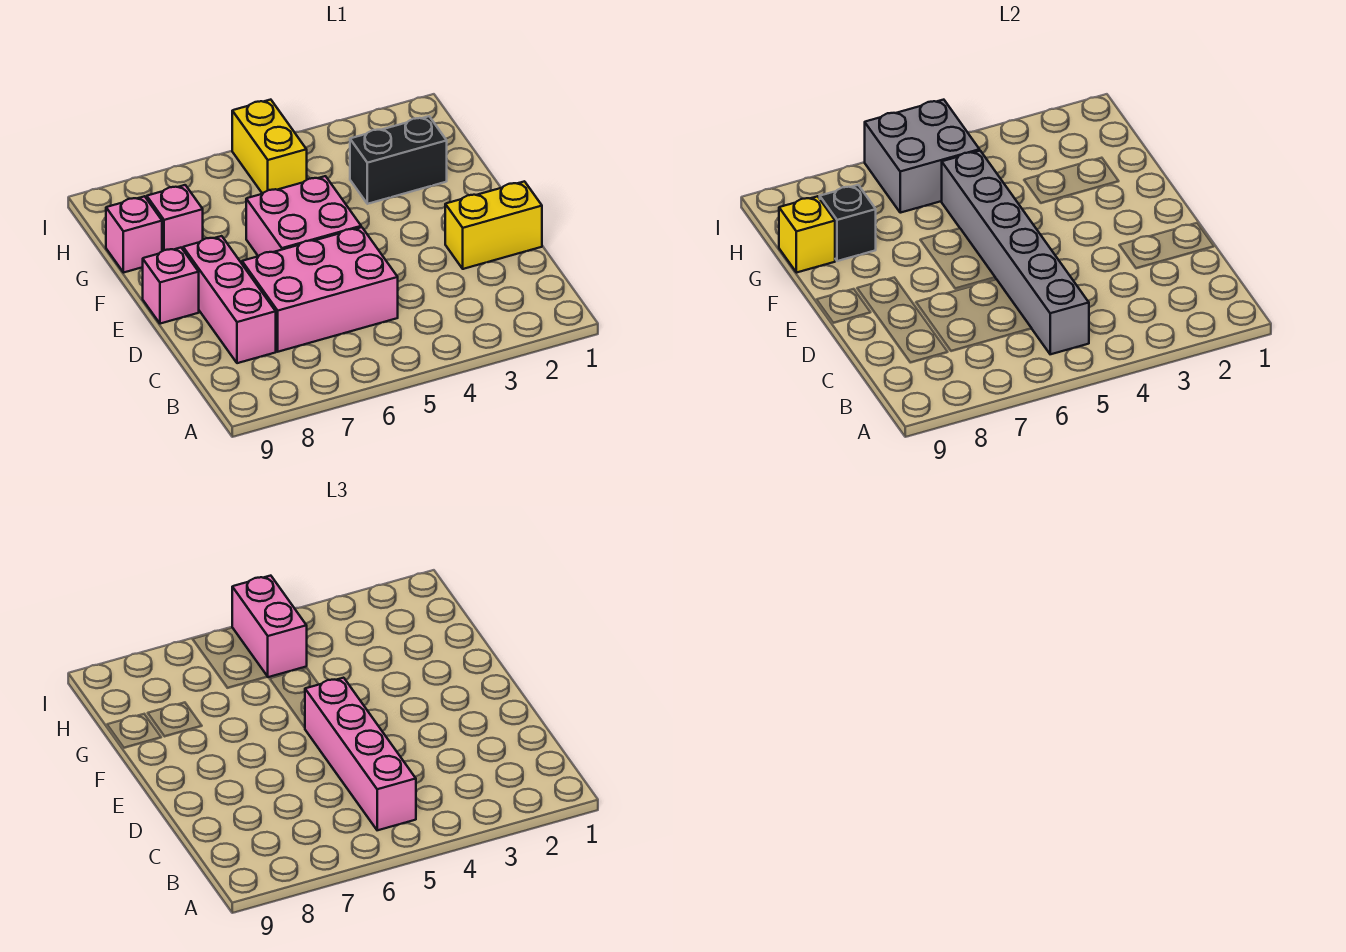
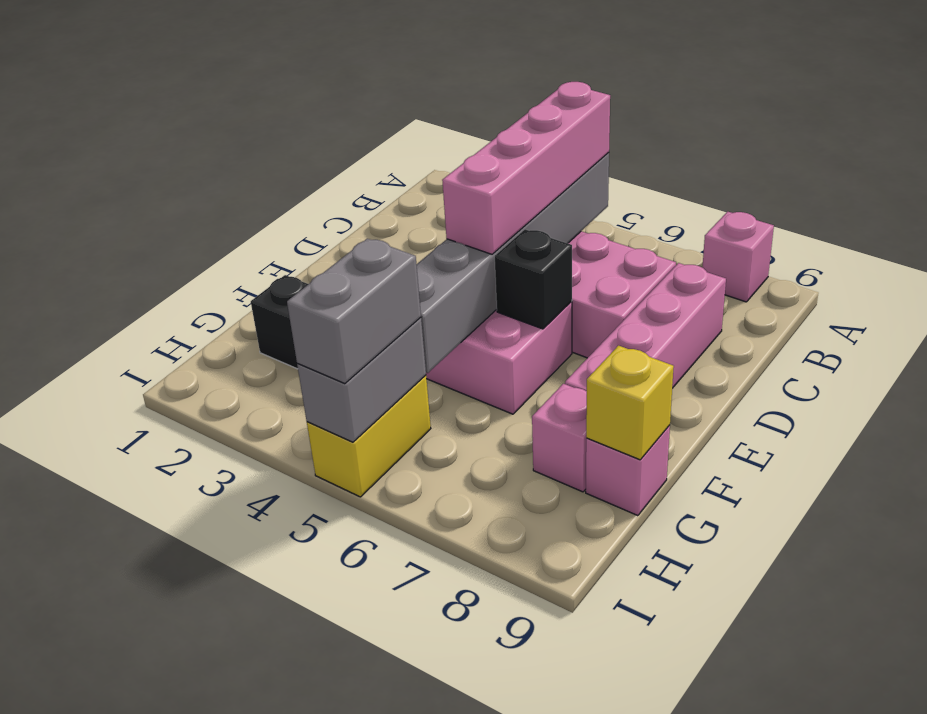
pink brick C8:E8 level 1 -> pink brick C8:F8 level 1
yellow brick D1:D2 level 1 -> none
pink brick E9 level 1 -> pink brick A8 level 1
black brick G8 level 2 -> black brick E6 level 2
grey brick H5:I6 level 2 -> grey brick H5:I5 level 2
pink brick H5:I5 level 3 -> grey brick H5:I5 level 3

